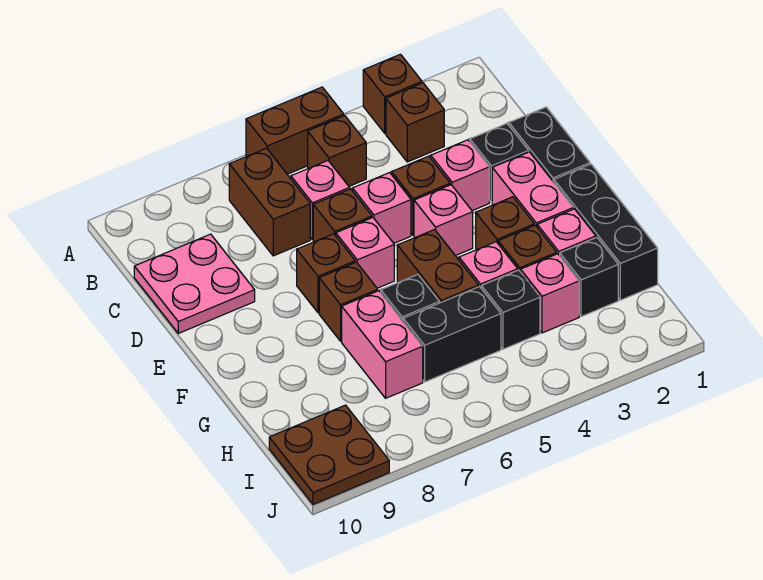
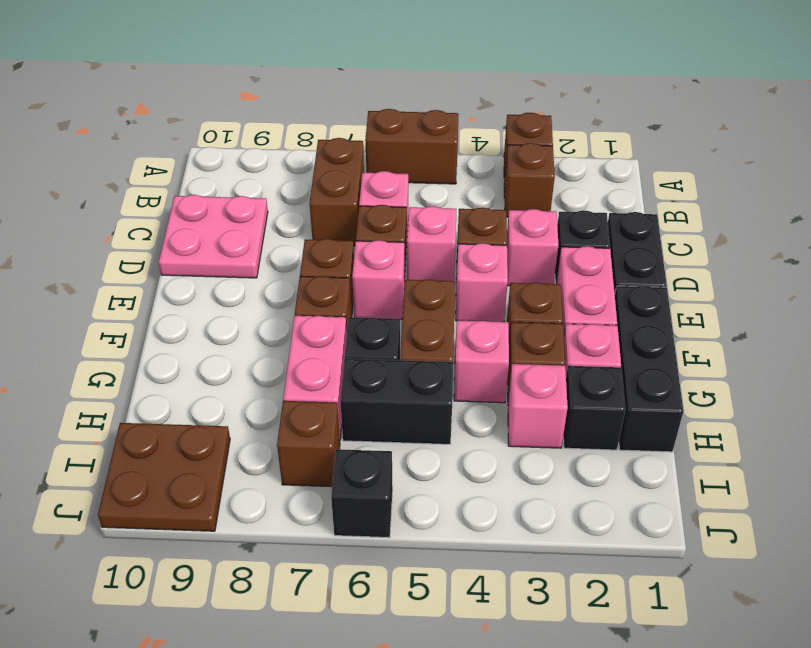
brown brick B5 level 1 -> brown brick I7 level 1
black brick H4 level 1 -> black brick J6 level 1

